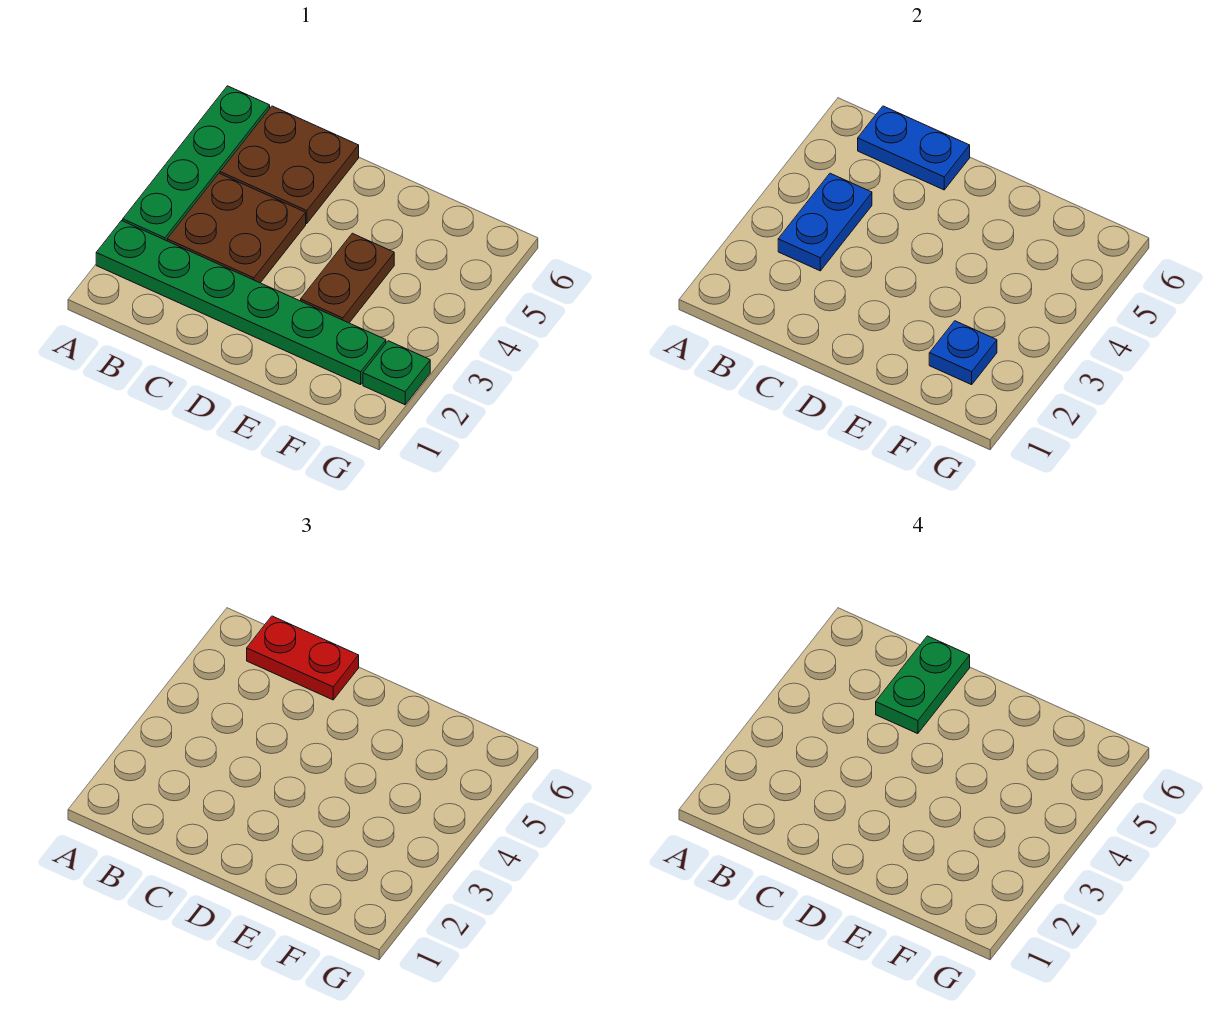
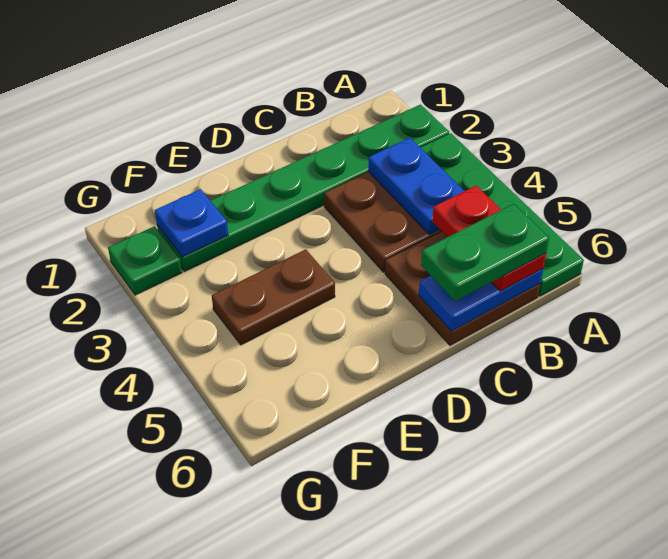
red plate B6:C6 level 3 -> red plate B5:B6 level 3
green plate C5:C6 level 4 -> green plate B6:C6 level 4
brown plate E3:E4 level 1 -> brown plate E4:F4 level 1

